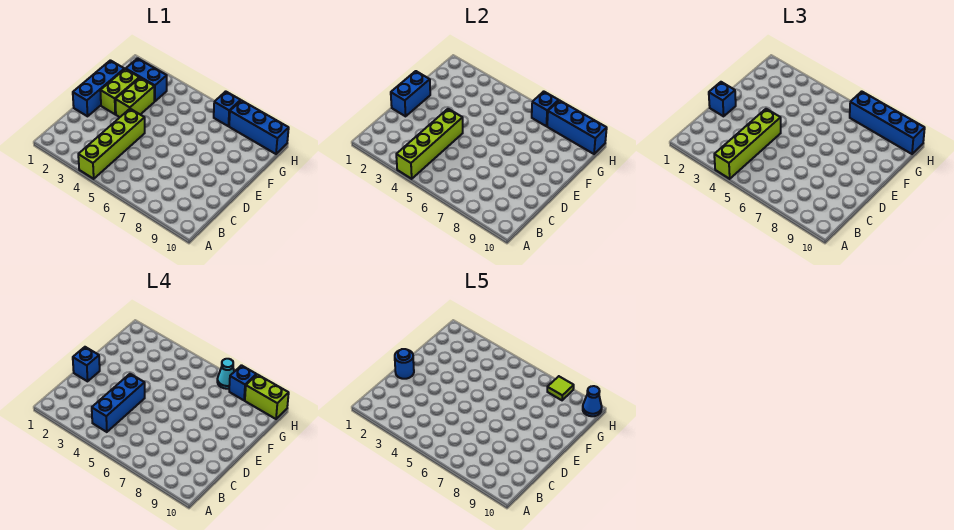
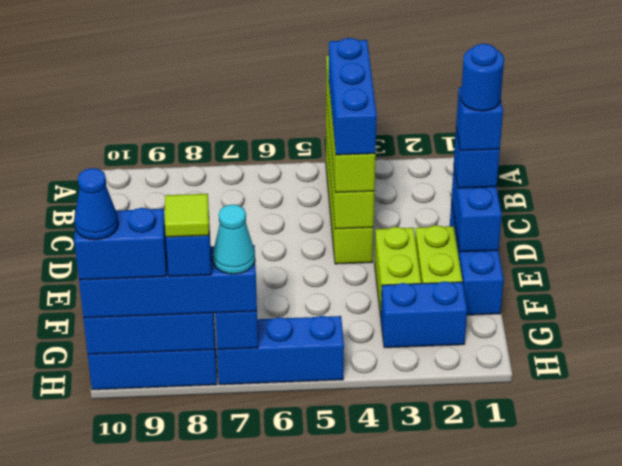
blue brick H7 level 1 -> blue brick H5:H7 level 1
lime brick H9:H10 level 4 -> blue brick H9:H10 level 4

